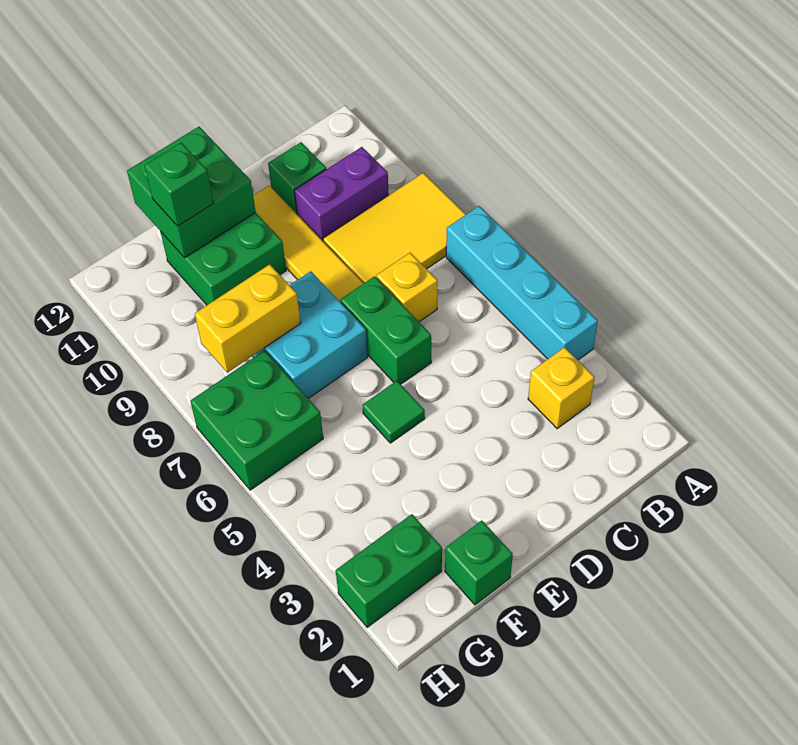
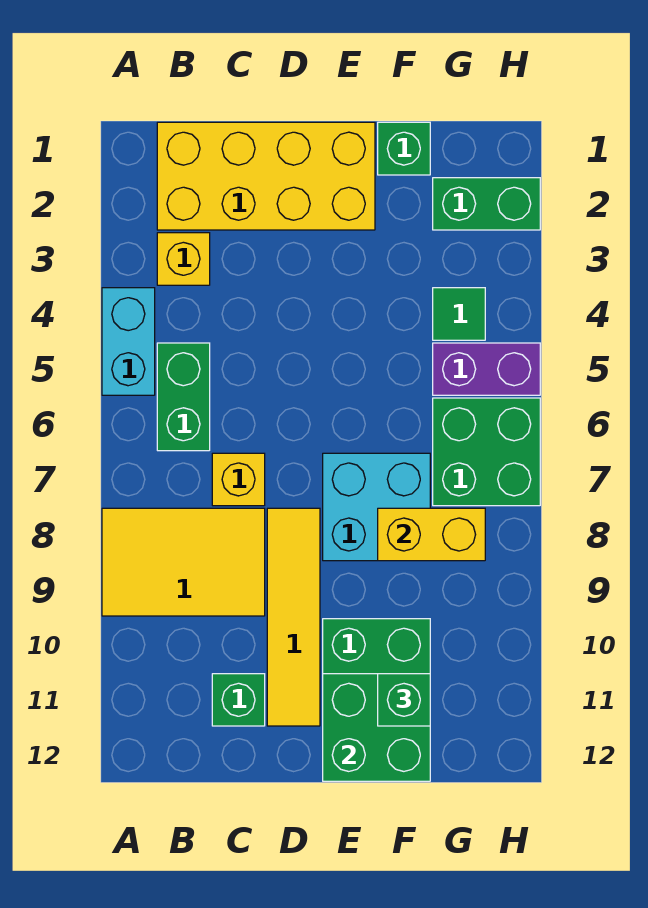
cyan brick A4:A7 level 1 -> cyan brick A4:A5 level 1
none -> yellow brick B1:E2 level 1
purple brick B10:C10 level 1 -> purple brick G5:H5 level 1
green brick D6:D7 level 1 -> green brick B5:B6 level 1
green tile E5 level 1 -> green tile G4 level 1

